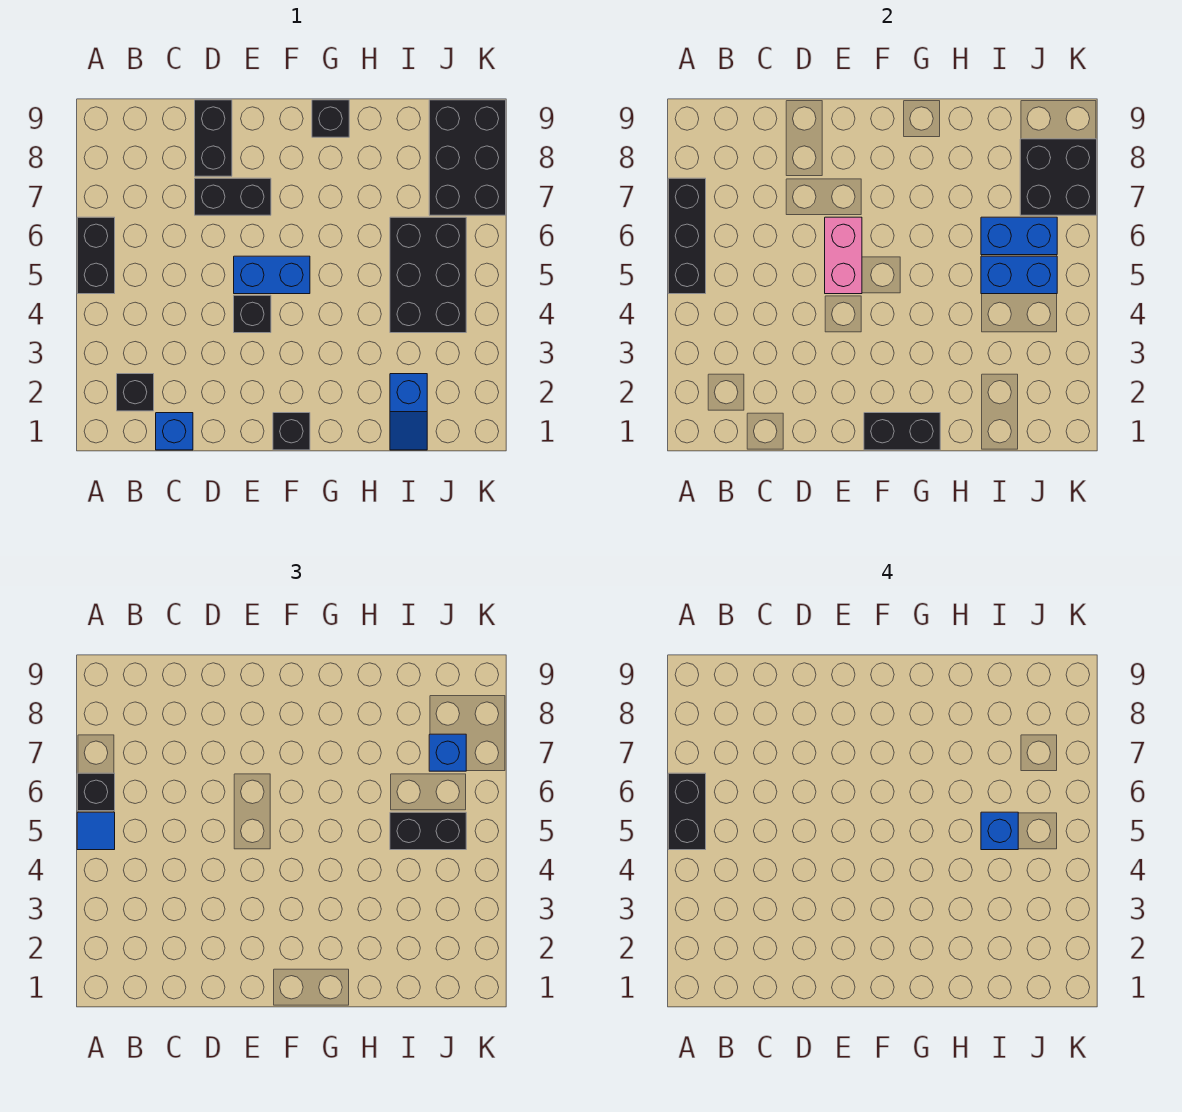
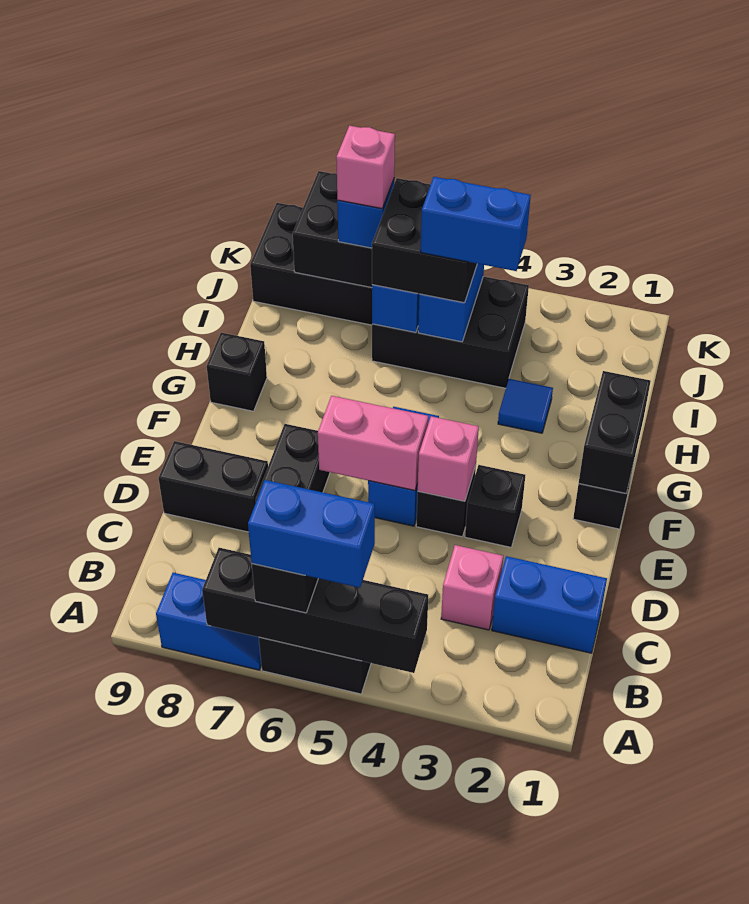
black brick A5:A7 level 2 -> black brick A4:A7 level 2
blue tile A5 level 3 -> blue tile H3 level 1
black brick A5:A6 level 4 -> blue brick A5:A6 level 4
black brick B2 level 1 -> black brick E3 level 1
blue brick C1 level 1 -> blue brick C1:C2 level 1
none -> pink brick C3 level 1
none -> pink brick E4 level 2
blue slope I1:I2 level 1 top 2 -> blue slope A7:A8 level 1 top 8
black brick I5:J5 level 3 -> black brick I5:J6 level 3
blue brick I5 level 4 -> blue brick I4:I5 level 4
none -> pink brick J7 level 4

